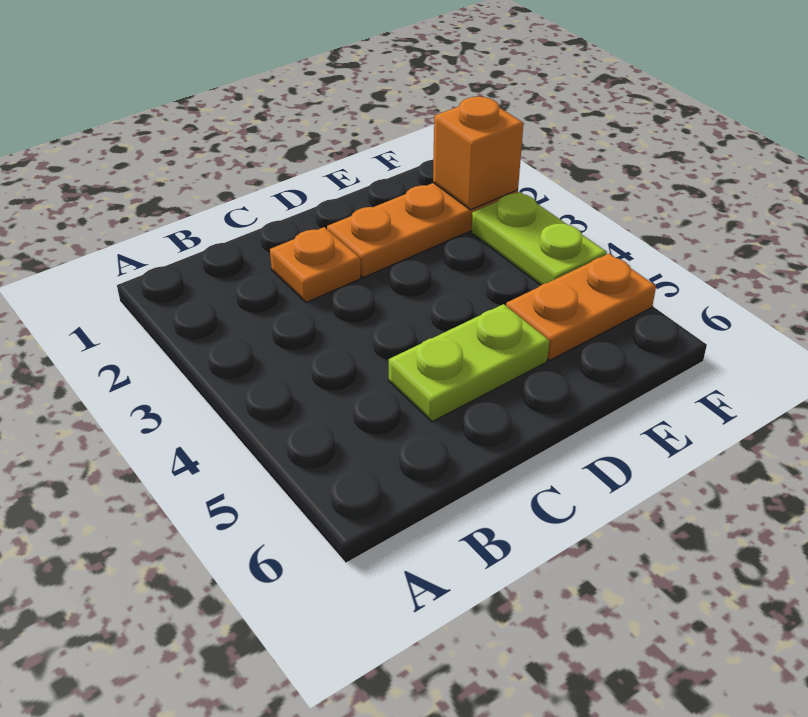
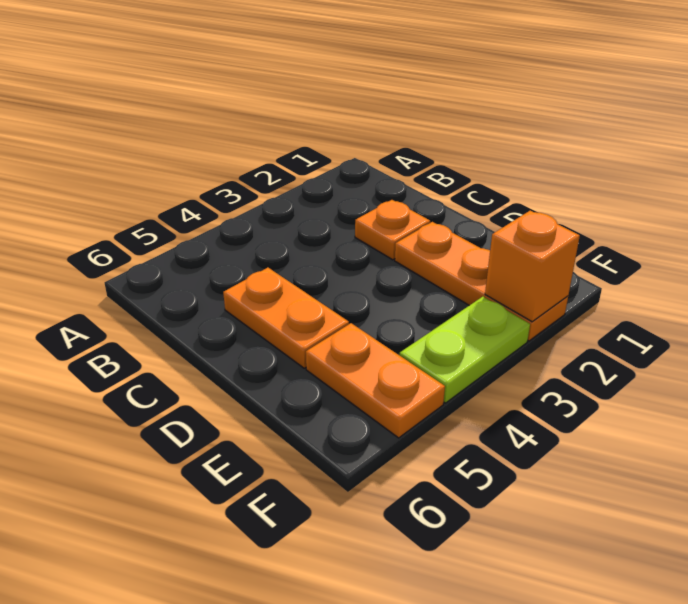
lime plate C5:D5 level 1 -> orange plate C5:D5 level 1

